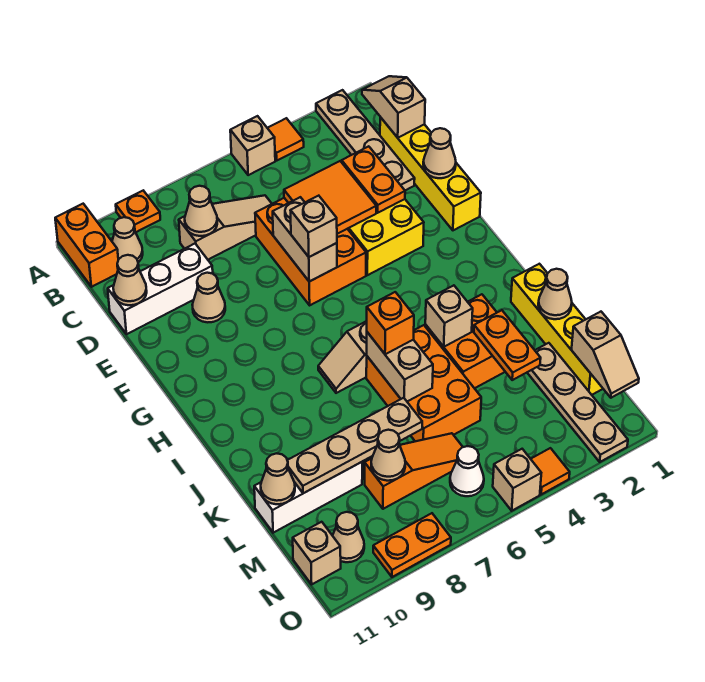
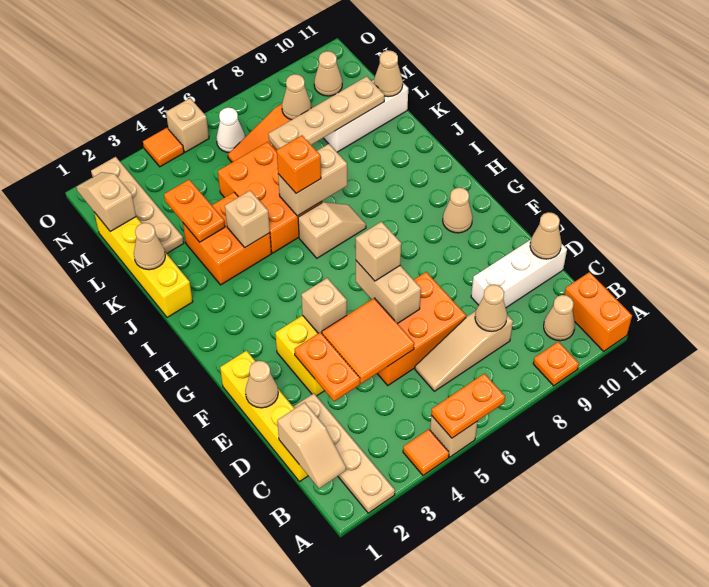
orange brick D5:F6 level 1 -> orange brick D5:E7 level 1
tan cone E9 level 1 -> tan cone G10 level 1
tan brick J6:K6 level 2 -> tan brick J6:J7 level 2
tan brick N11 level 1 -> tan brick F4 level 2
orange plate O8:O9 level 1 -> orange plate A5:A6 level 2

